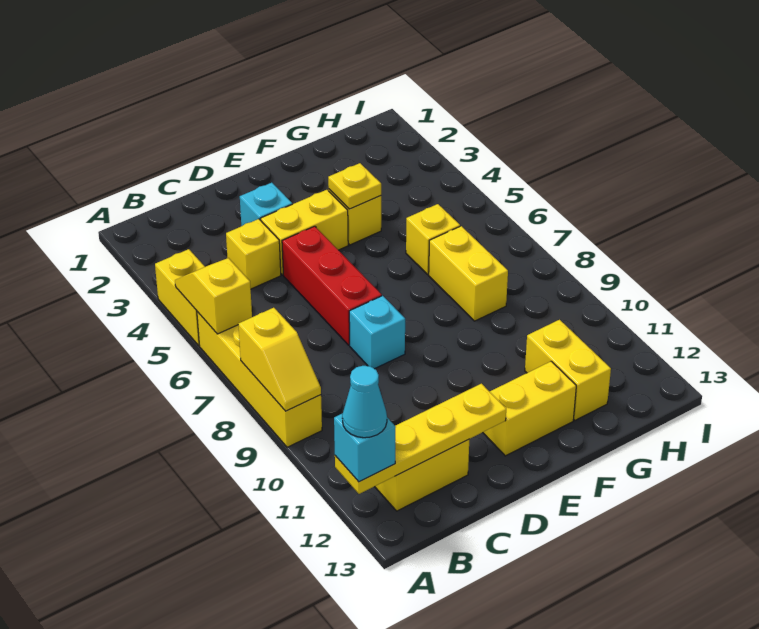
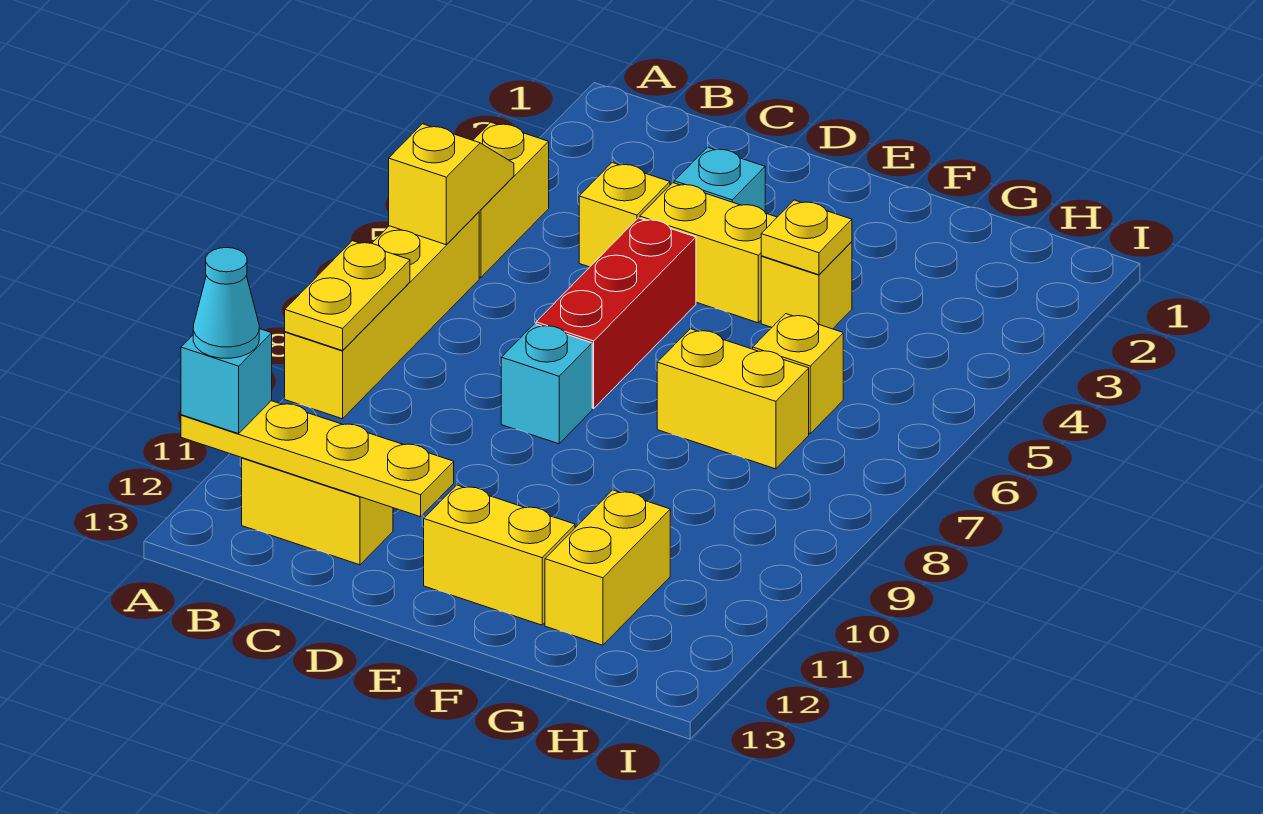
yellow slope A8:A9 level 2 top 8 -> yellow plate A8:A9 level 2
yellow brick G7:G8 level 1 -> yellow brick F7:G7 level 1

